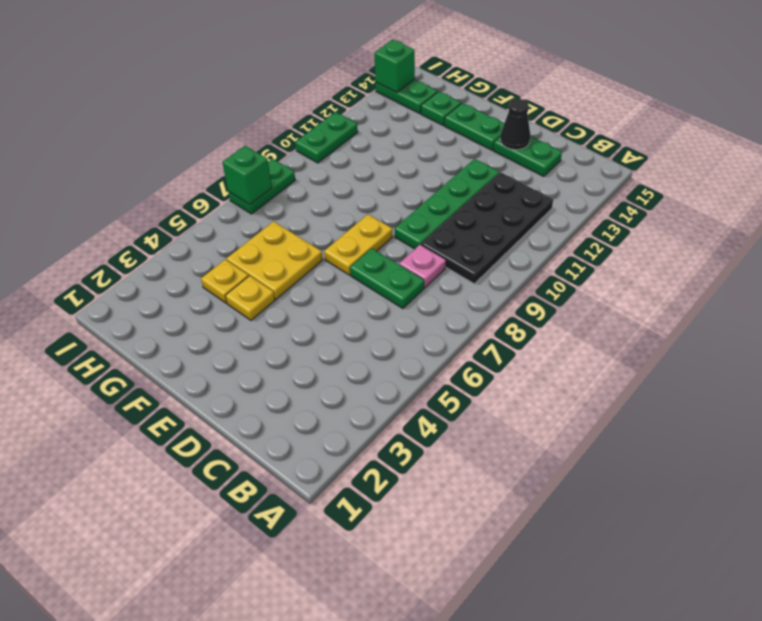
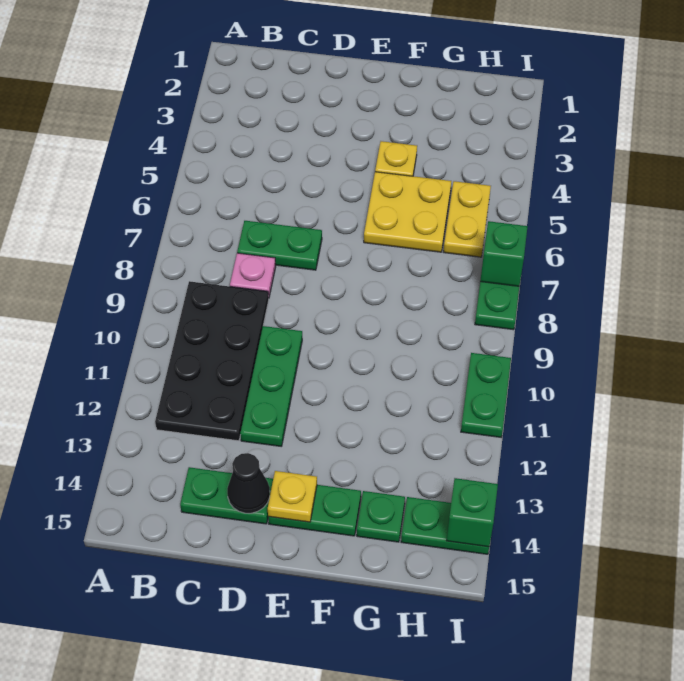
green plate D9:D12 level 1 -> green plate D10:D12 level 1
yellow plate E7:E8 level 1 -> yellow plate H5:H6 level 1
yellow plate G4 level 1 -> yellow plate E14 level 2

